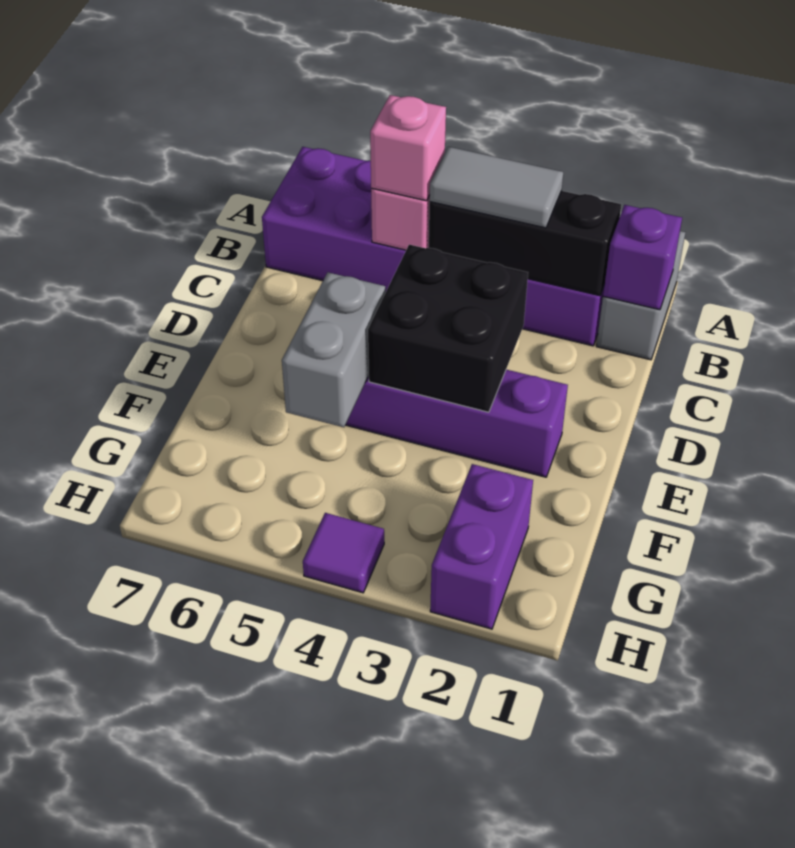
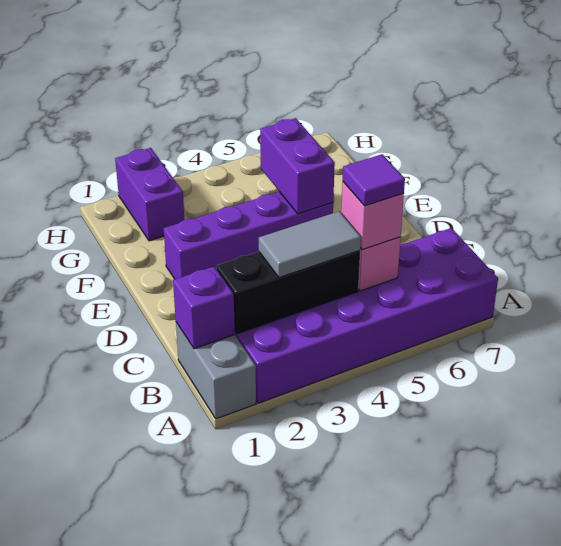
black brick D3:E4 level 2 -> none
grey brick E5:F5 level 2 -> purple brick E5:F5 level 2
purple tile H4 level 1 -> purple tile B5 level 4

